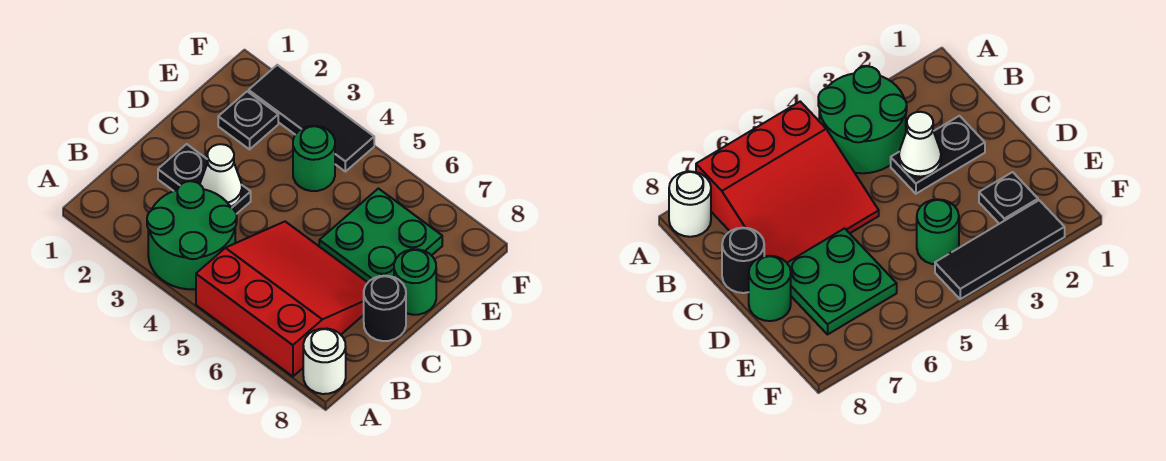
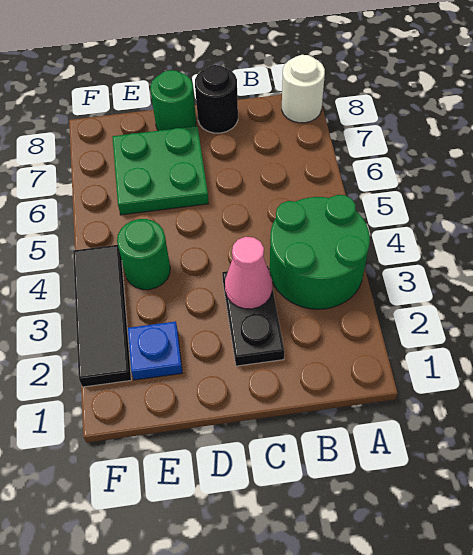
red slope A5:C7 level 1 top A -> none
white cone C3 level 2 -> pink cone C3 level 2
black plate E2 level 1 -> blue plate E2 level 1

